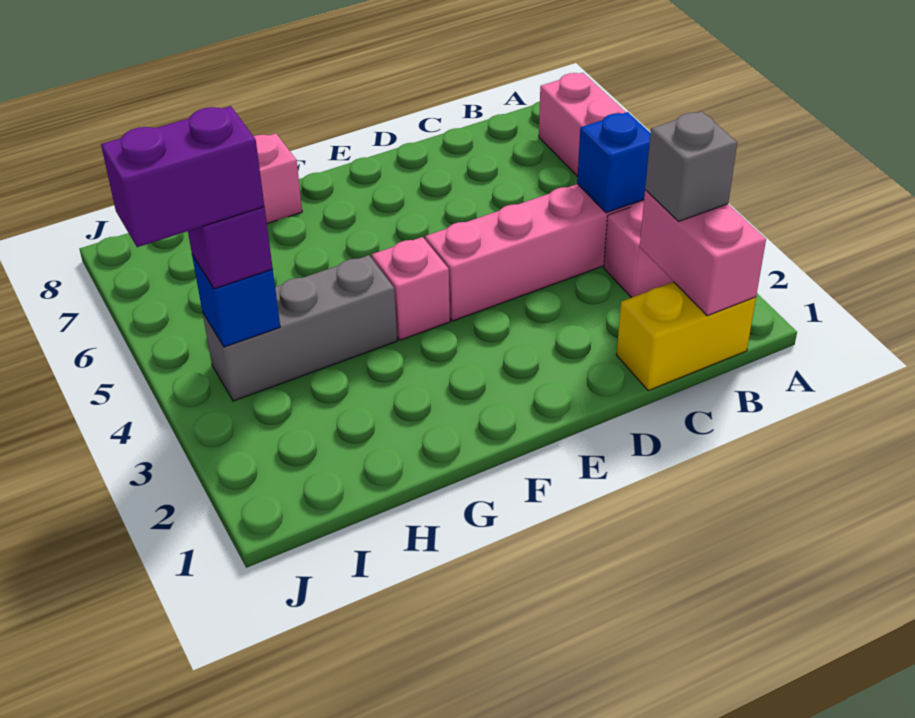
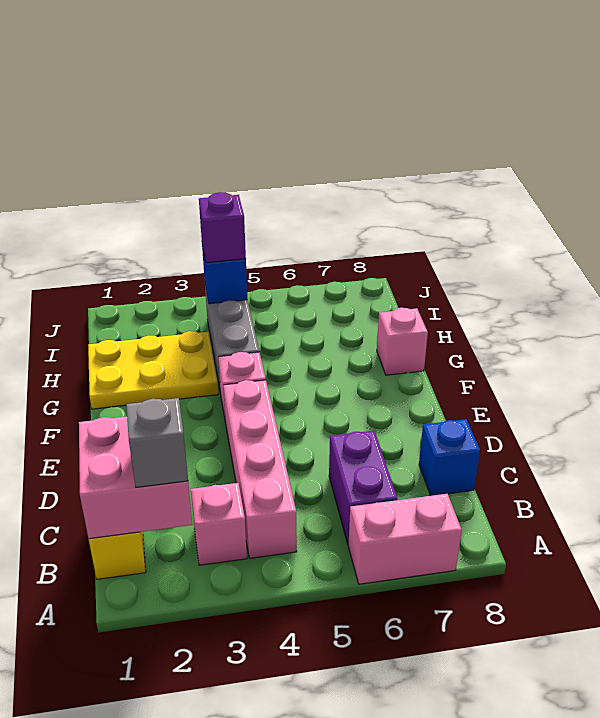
pink brick B1:B2 level 2 -> pink brick B1:C2 level 2
blue brick B4 level 2 -> blue brick C8 level 1
none -> yellow plate G1:H3 level 1
purple brick I4:J4 level 4 -> purple brick B6:C6 level 1

